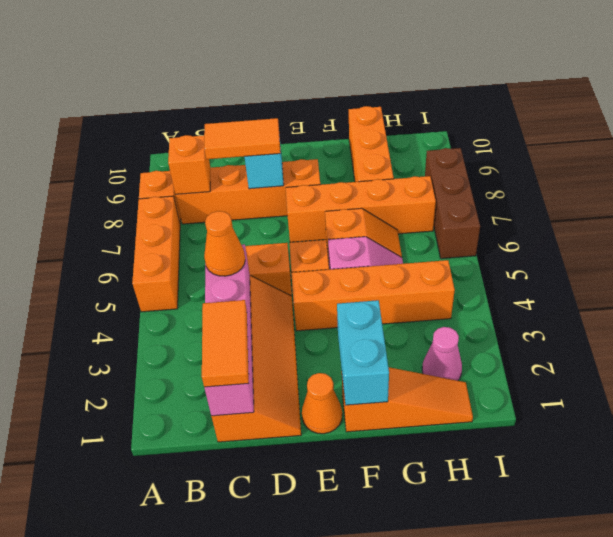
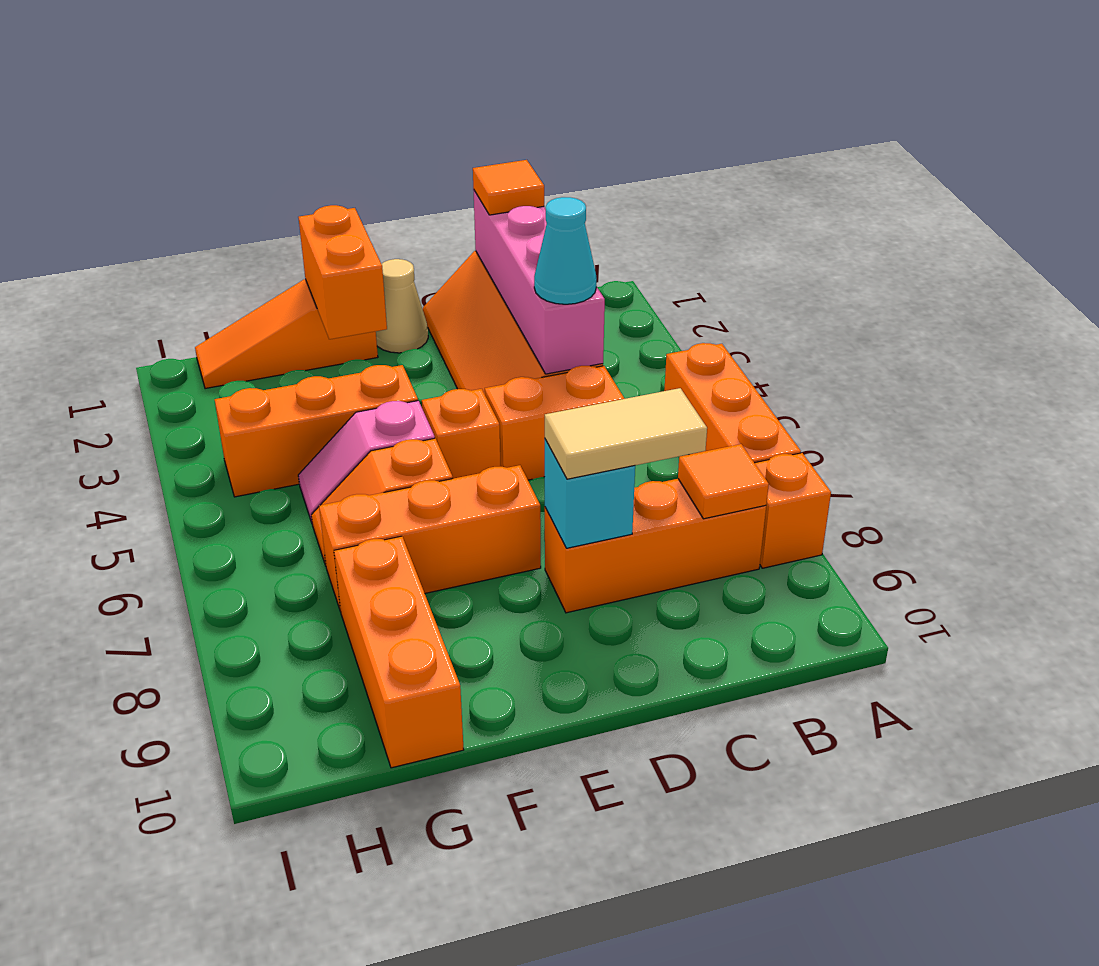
orange brick B8:E8 level 1 -> orange brick B8:D8 level 1
orange brick B8 level 2 -> orange tile B8 level 2
orange tile C1:C2 level 3 -> orange tile C1 level 3
orange cone C4 level 3 -> cyan cone C4 level 3
orange tile C8:D8 level 3 -> tan tile C8:D8 level 3
orange cone E1 level 1 -> tan cone E1 level 1
orange brick E4:H4 level 1 -> orange brick F4:H4 level 1
orange brick E7:H7 level 1 -> orange brick E7:G7 level 1
cyan brick F1:F2 level 2 -> orange brick F1:F2 level 2
pink cone H2 level 1 -> none
brown brick I6:I8 level 1 -> none

